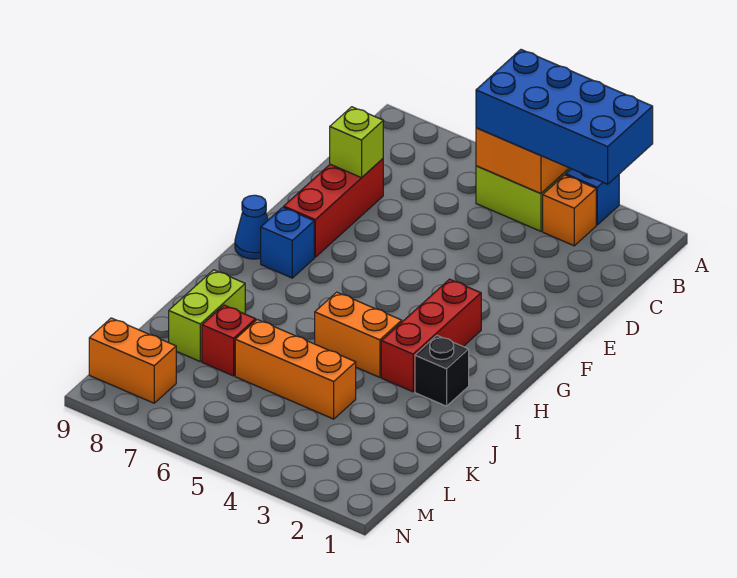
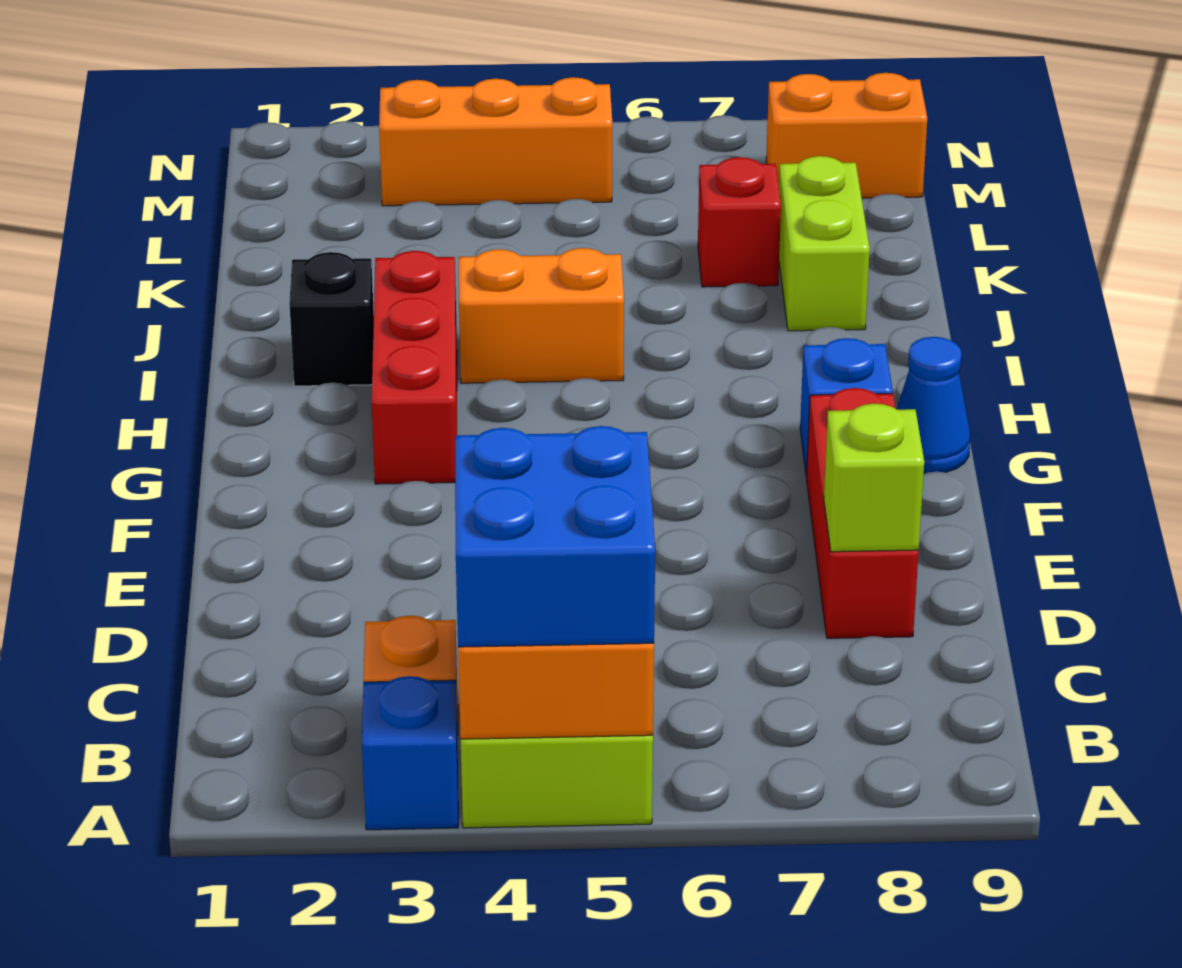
blue brick A2:B5 level 3 -> blue brick A4:B5 level 3
orange brick K4:K6 level 1 -> orange brick M3:M5 level 1

